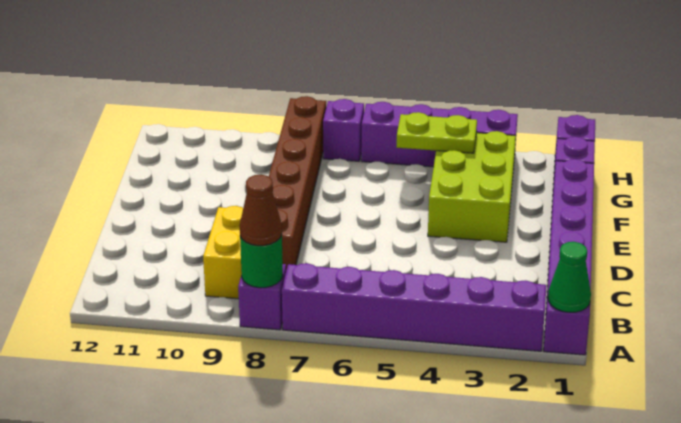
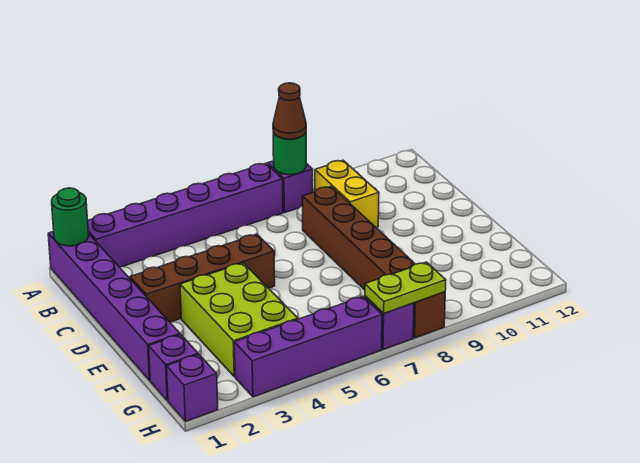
green cone A1 level 2 -> green round brick A1 level 2
none -> brown brick D2:D5 level 1
lime plate G4:G5 level 2 -> lime plate H7:H8 level 2

